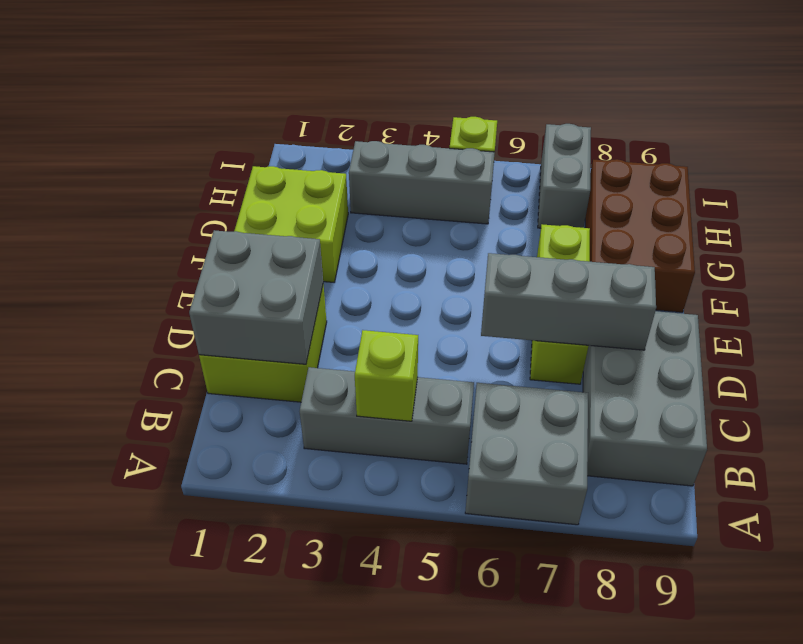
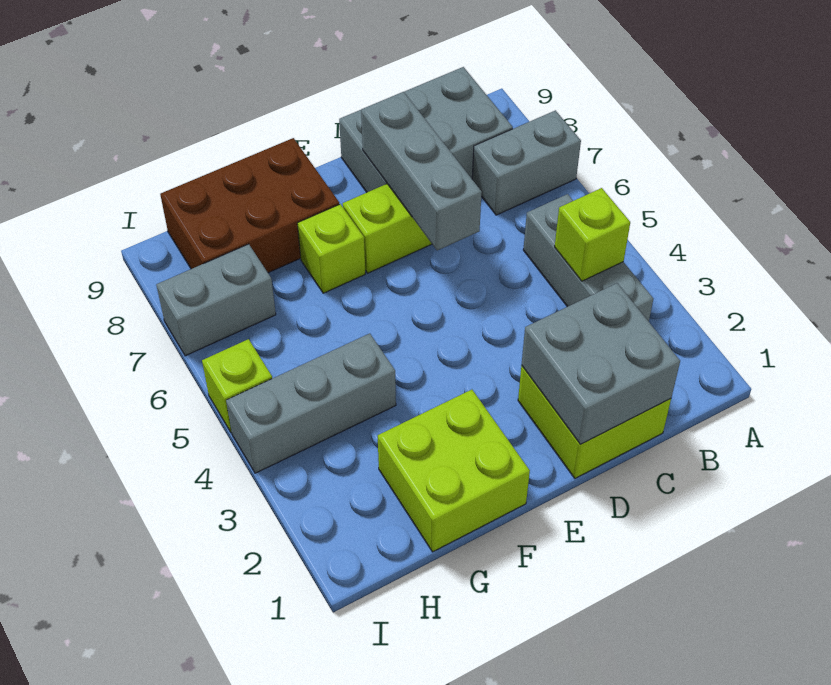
grey brick A6:B7 level 1 -> grey brick A7:B7 level 1
grey brick H3:H5 level 1 -> grey brick G4:I4 level 1

